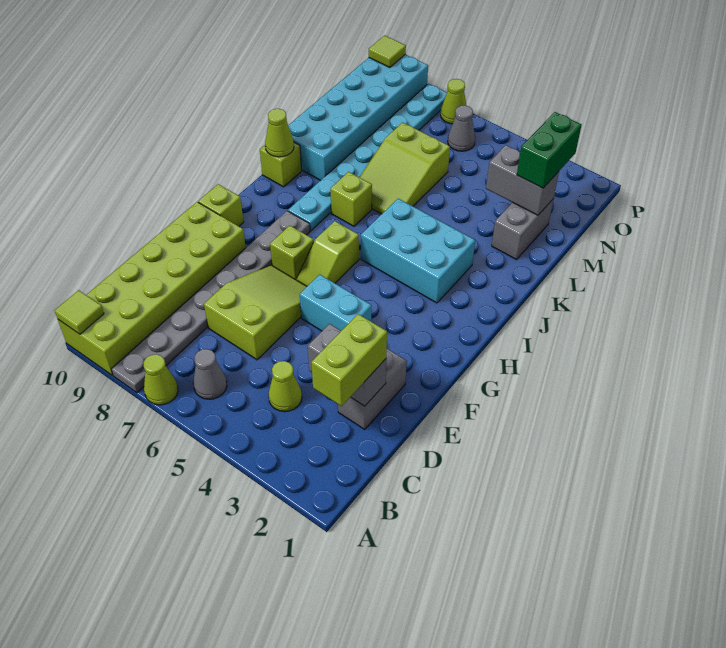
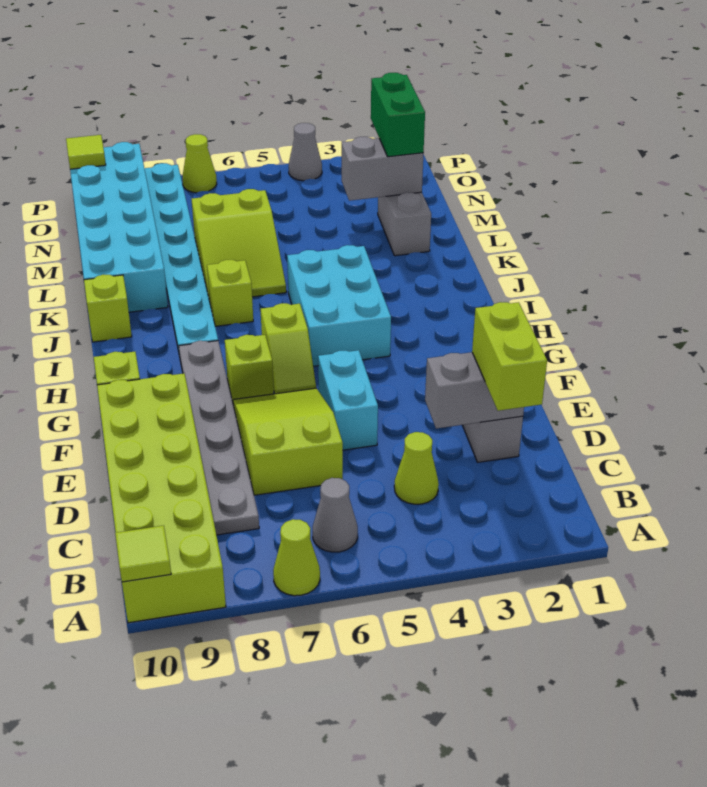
grey plate A8:H8 level 1 -> grey plate C8:H8 level 1
cyan brick F4:F5 level 1 -> cyan brick E5:F5 level 1
cyan brick I3:J5 level 1 -> cyan brick H4:J5 level 1
lime cone J10 level 2 -> none
grey cone O6 level 1 -> grey cone P4 level 1

